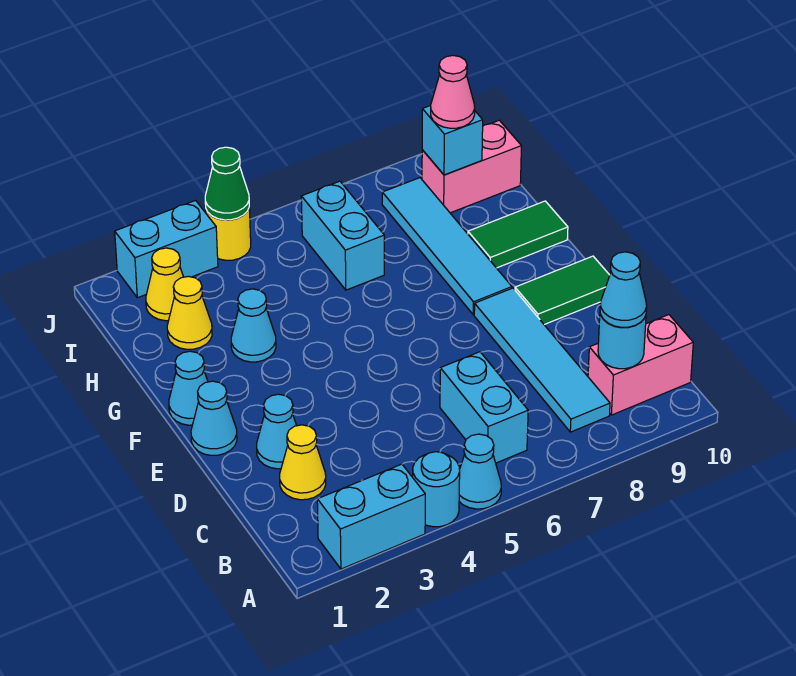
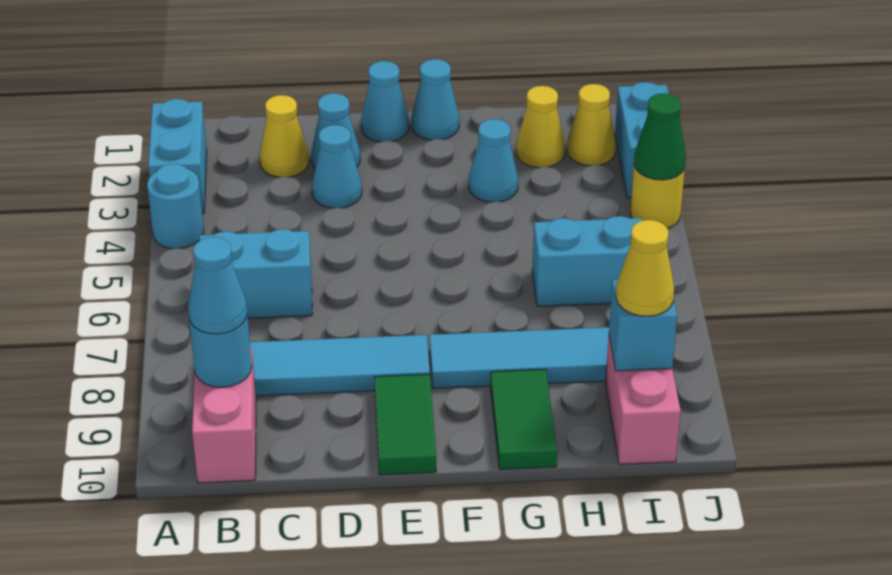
cyan cone A5 level 1 -> cyan cone D3 level 1
pink cone I9 level 3 -> yellow cone I9 level 3

